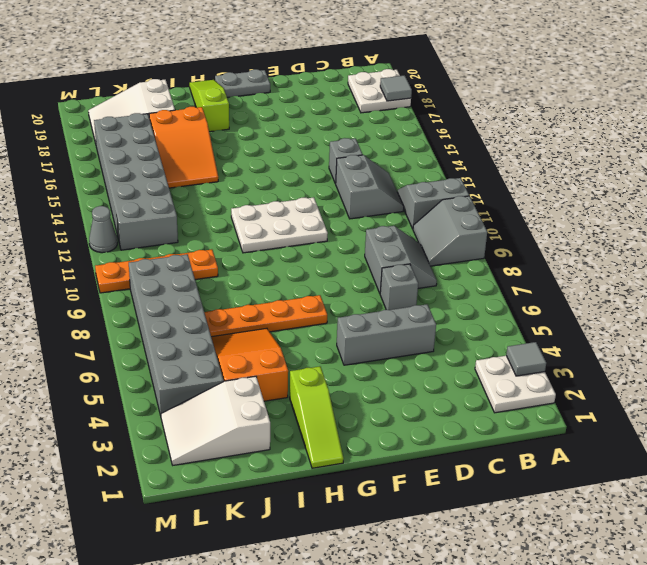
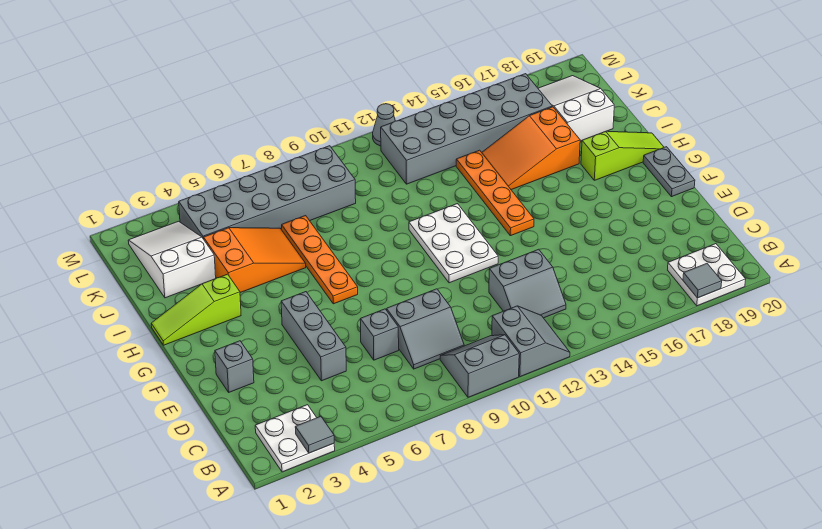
grey brick D14 level 1 -> grey brick E2 level 1
orange plate J10:M10 level 1 -> orange plate G14:J14 level 1

